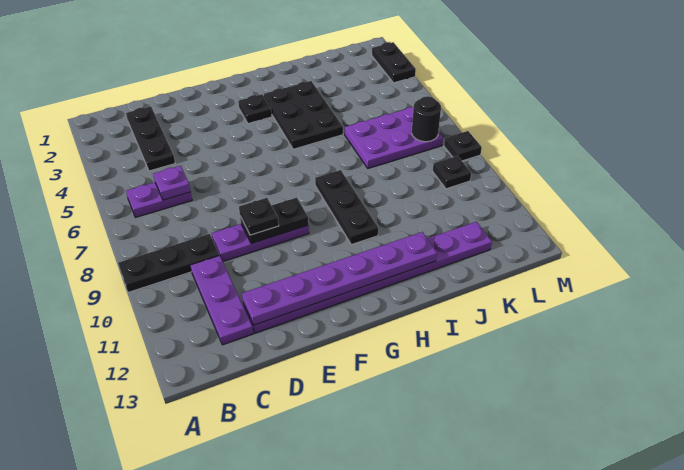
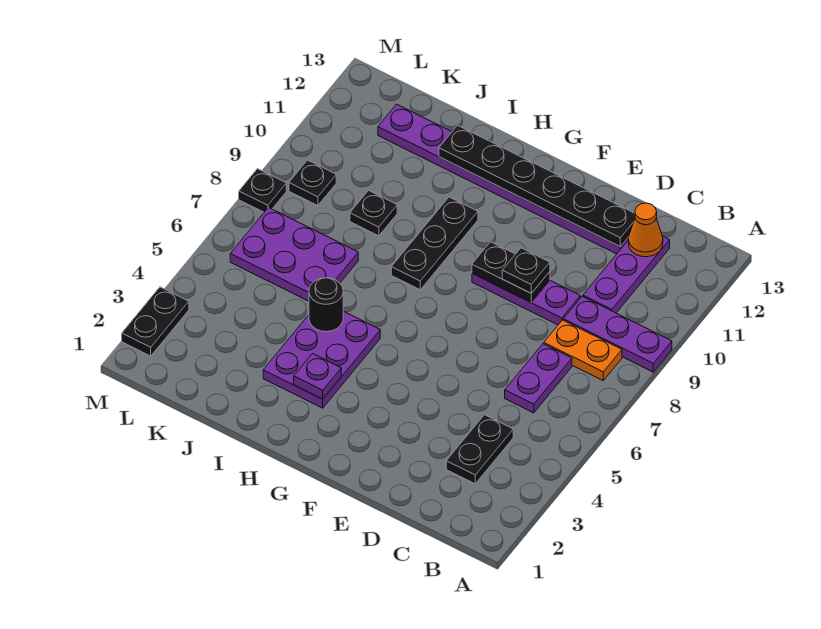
black plate A9:C9 level 1 -> purple plate A9:C9 level 1
purple plate B6:C6 level 1 -> purple plate C6:C7 level 1
none -> orange plate B8:C8 level 1
black plate C2:C4 level 1 -> black plate C3:C4 level 1
purple plate C6 level 2 -> purple plate H3 level 2
none -> orange cone C12 level 2
purple plate D12:I12 level 2 -> black plate D12:I12 level 2
black plate G3 level 1 -> black plate J9 level 1
black plate H3:I5 level 1 -> purple plate H3:I5 level 1
black round brick L7 level 2 -> black round brick I5 level 2

